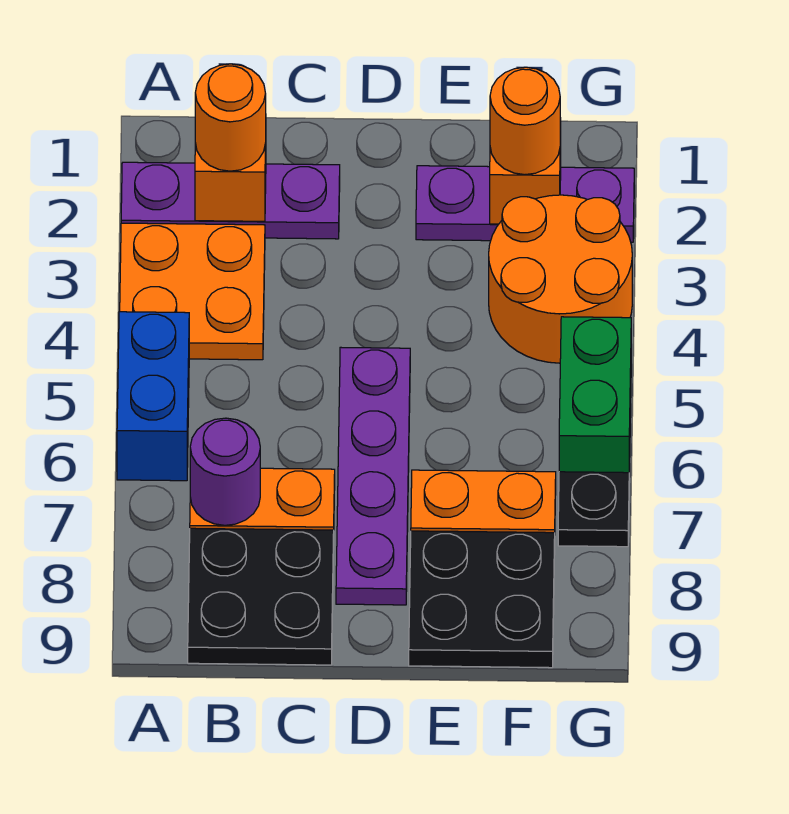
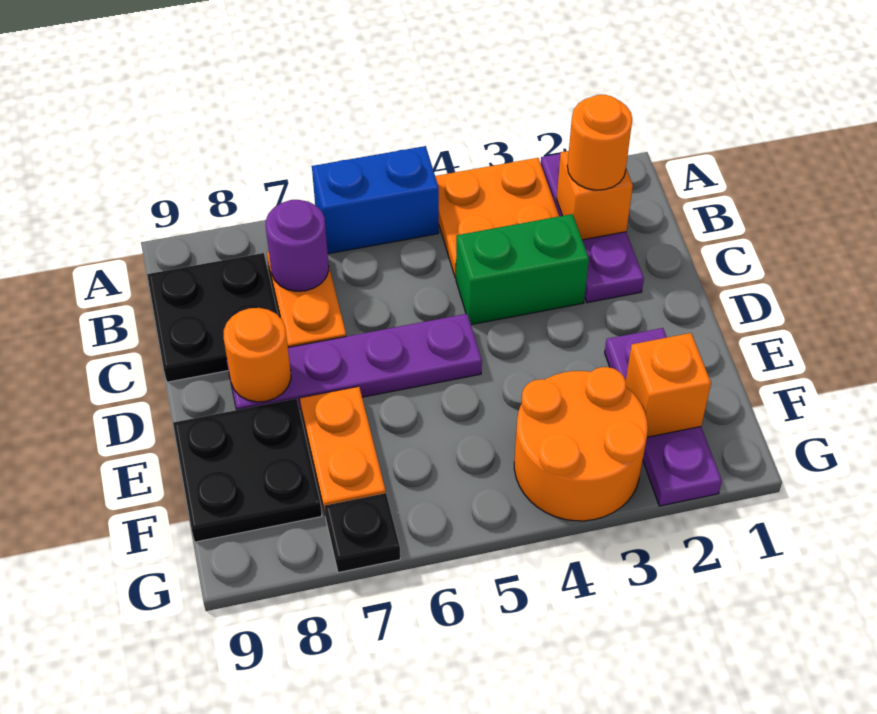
orange round brick F2 level 3 -> orange round brick D8 level 2
green brick G5:G6 level 1 -> green brick C3:C4 level 1

